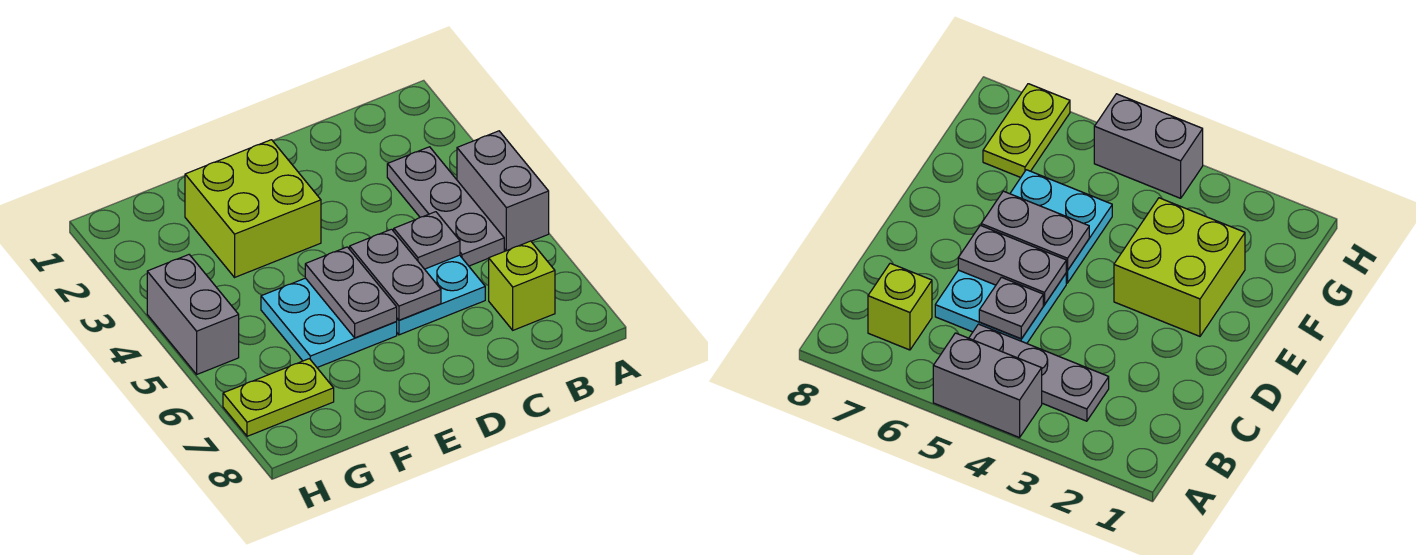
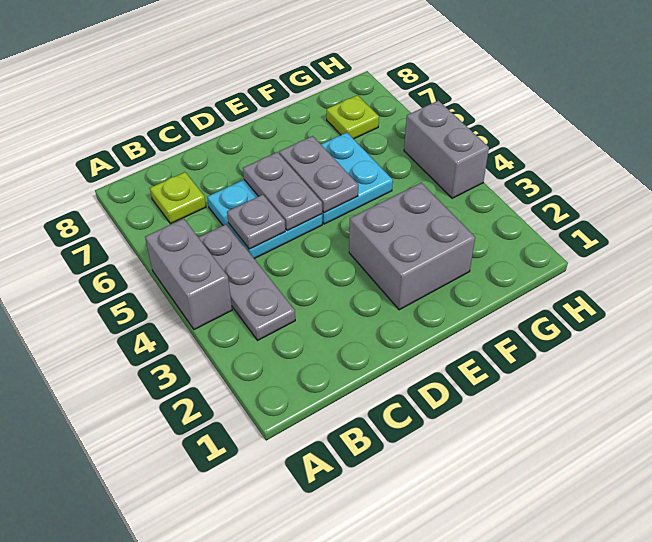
lime brick B7 level 1 -> lime plate B7 level 1
lime brick E2:F3 level 1 -> grey brick E2:F3 level 1
lime plate G7:H7 level 1 -> lime plate G7 level 1

